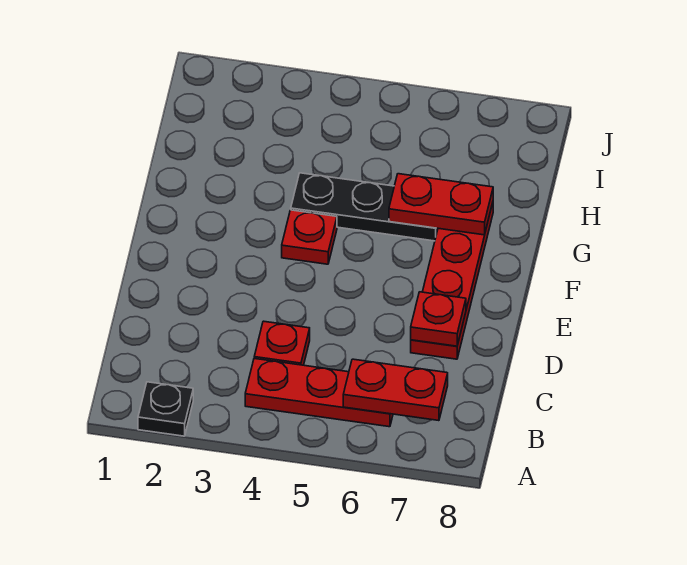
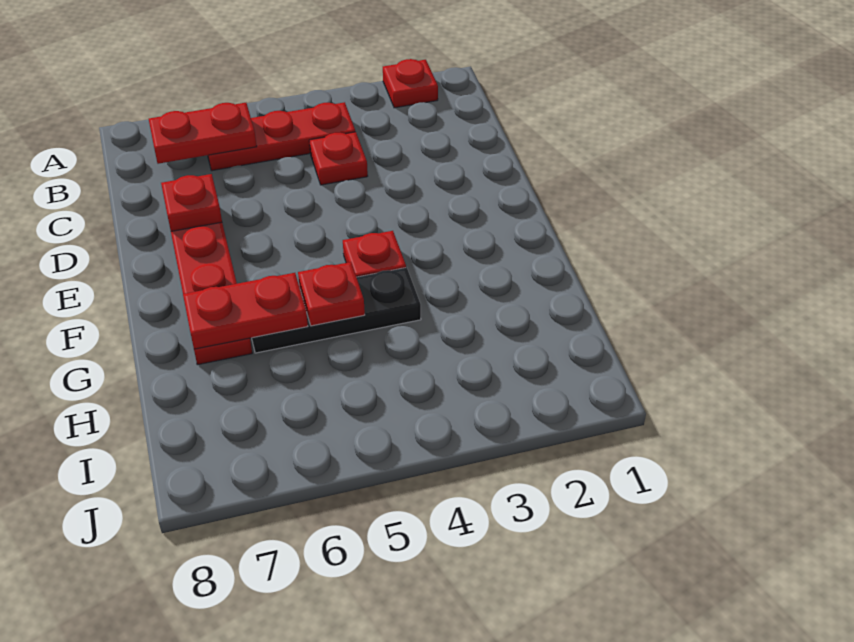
black plate A2 level 1 -> red plate A2 level 1
none -> red plate G5 level 2

